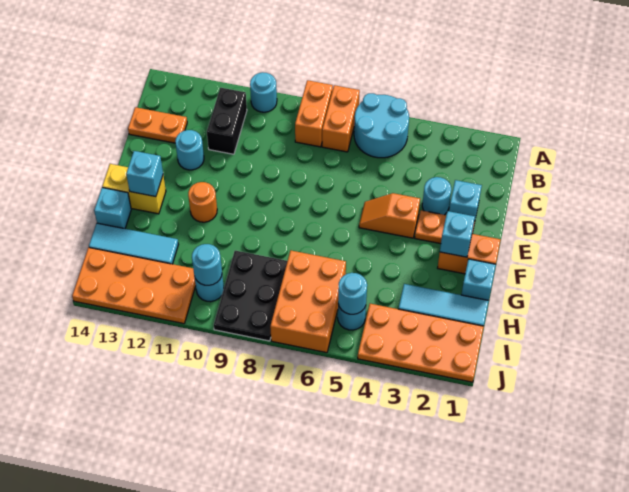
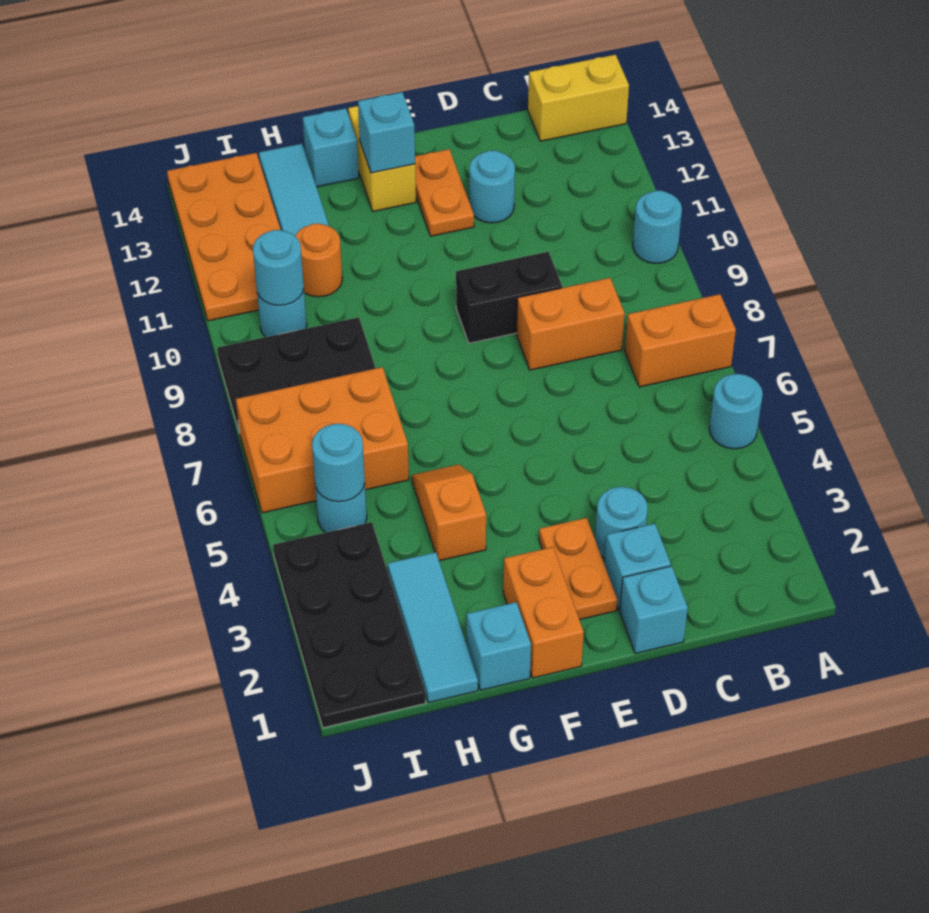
cyan round brick A5:B6 level 1 -> cyan round brick A5 level 1
orange brick A8:B8 level 1 -> orange brick C8:D8 level 1
none -> yellow brick A14:B14 level 1
black brick B11:C11 level 1 -> black brick D9:E9 level 1
orange plate C13:C14 level 1 -> orange plate E12:E13 level 1
orange slope E4:E5 level 1 top 4 -> orange slope G4:G5 level 1 top 4
cyan brick F2 level 2 -> cyan brick D1 level 1
orange round brick F11 level 1 -> orange round brick H11 level 1
orange plate I1:J4 level 1 -> black plate I1:J4 level 1

